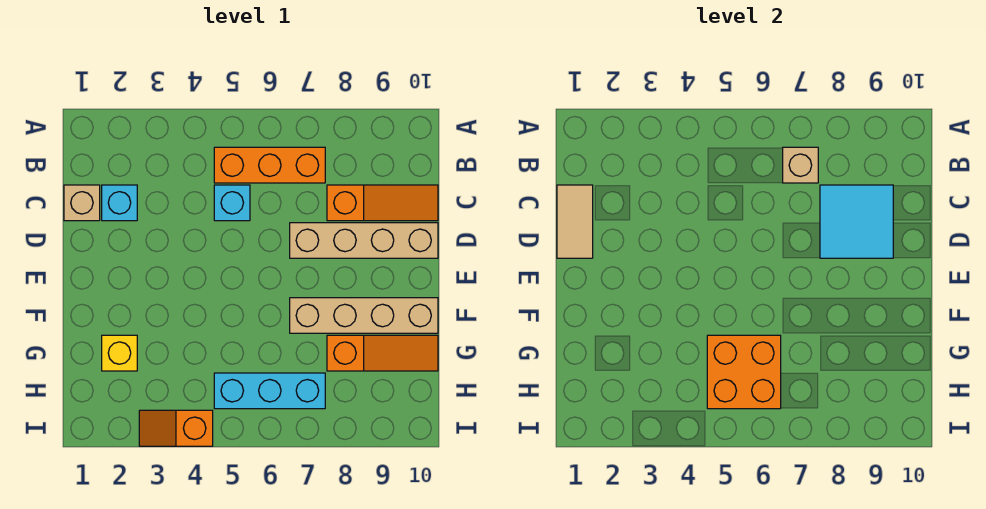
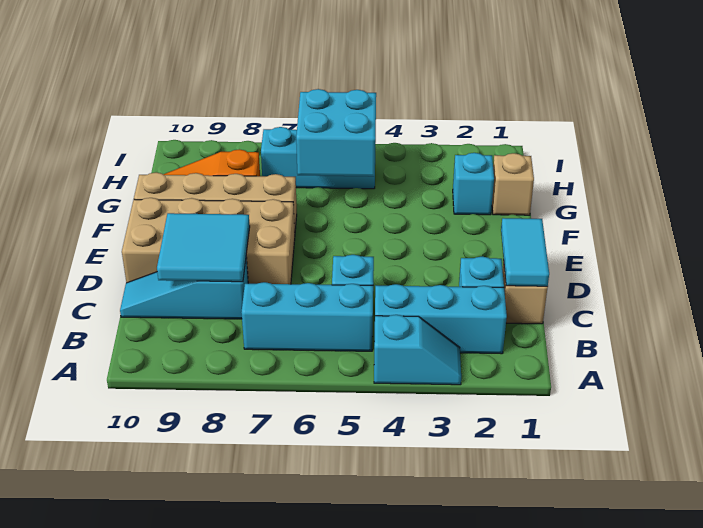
none -> cyan slope A3:A4 level 1 top 4
none -> cyan brick B2:B4 level 1
orange brick B5:B7 level 1 -> cyan brick B5:B7 level 1
tan brick B7 level 2 -> tan brick G1 level 1
tan tile C1:D1 level 2 -> cyan tile C1:D1 level 2
orange slope C8:C10 level 1 top 8 -> cyan slope C8:C10 level 1 top 8
tan brick D7:D10 level 1 -> tan brick D7:E10 level 1
yellow brick G2 level 1 -> cyan brick G2 level 1
orange brick G5:H6 level 2 -> cyan brick G5:H6 level 2
orange slope I3:I4 level 1 top 4 -> none

